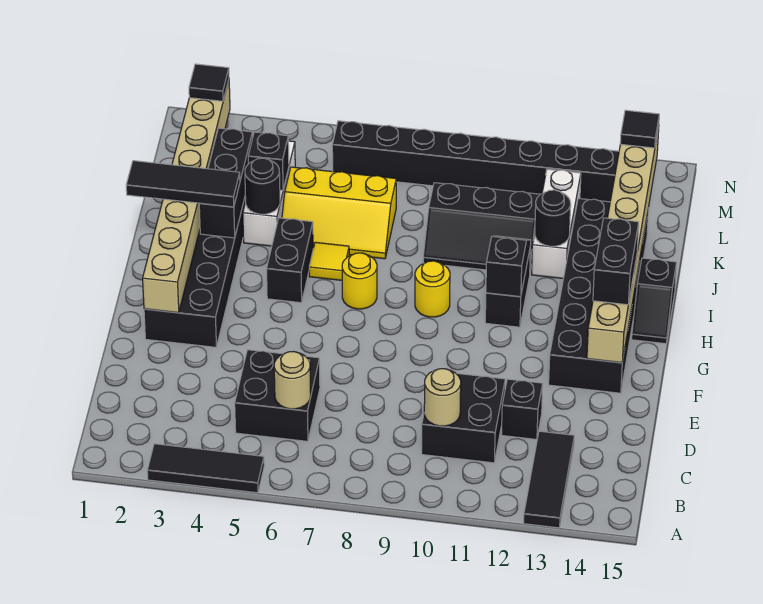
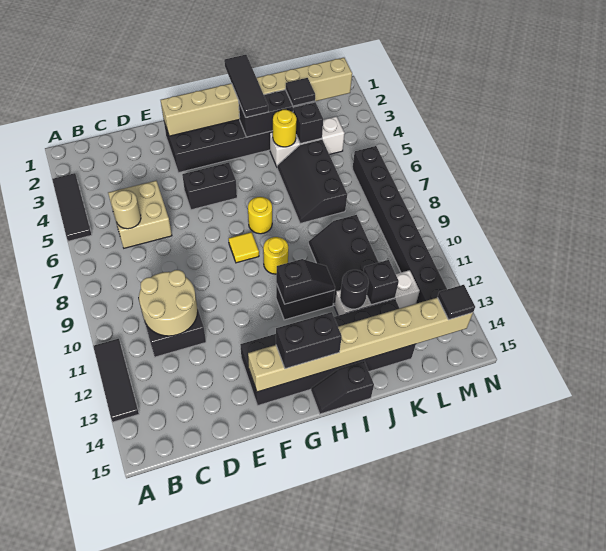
black tile A13:C13 level 1 -> black tile A11:A13 level 1
black brick C5:D6 level 1 -> tan brick C5:D6 level 1
tan round brick C10 level 2 -> tan round brick C10:D11 level 2
black brick D12 level 1 -> black brick K12 level 2
black brick H5:I5 level 1 -> black brick F5:G5 level 1
yellow tile I6 level 1 -> yellow tile G8 level 1
black round brick J4 level 2 -> yellow round brick J4 level 2
yellow slope J5:K7 level 1 top K -> black slope J5:K7 level 1 top K
black tile M2 level 3 -> black tile K3 level 3

